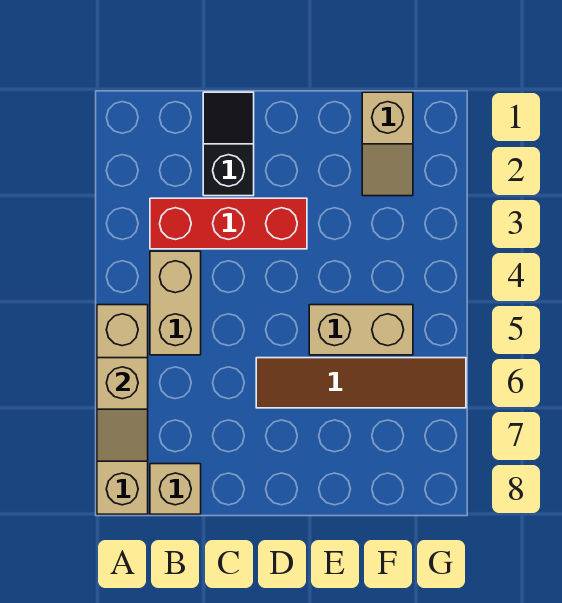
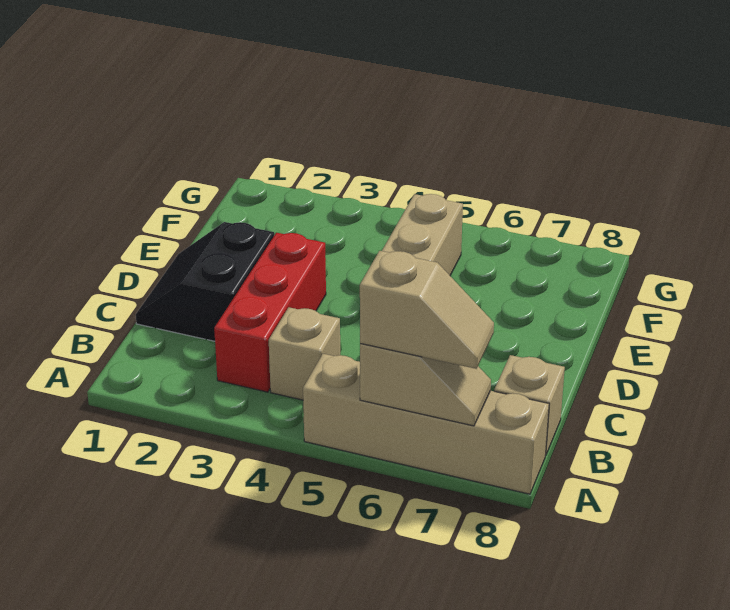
tan brick B4:B5 level 1 -> tan brick B4 level 1
black slope C1:C2 level 1 top 2 -> black slope C1:D2 level 1 top 2
brown tile D6:G6 level 1 -> none
tan slope F1:F2 level 1 top 1 -> tan slope A6:A7 level 3 top 6

